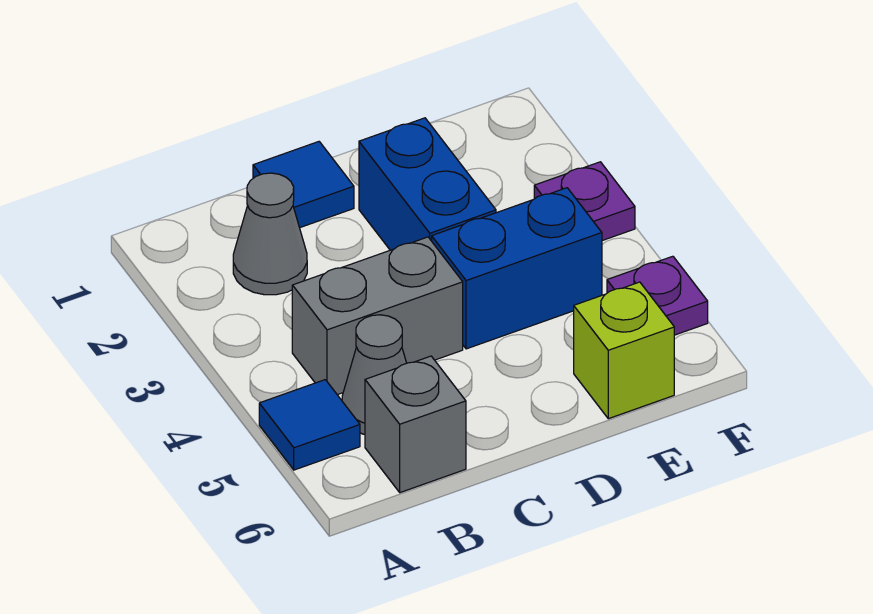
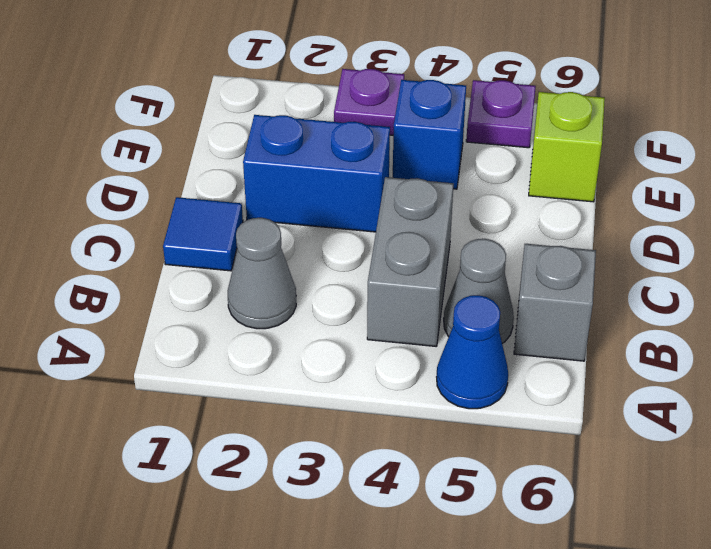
blue tile A5 level 1 -> blue cone A5 level 1
blue brick D4:E4 level 1 -> blue brick E4 level 1

